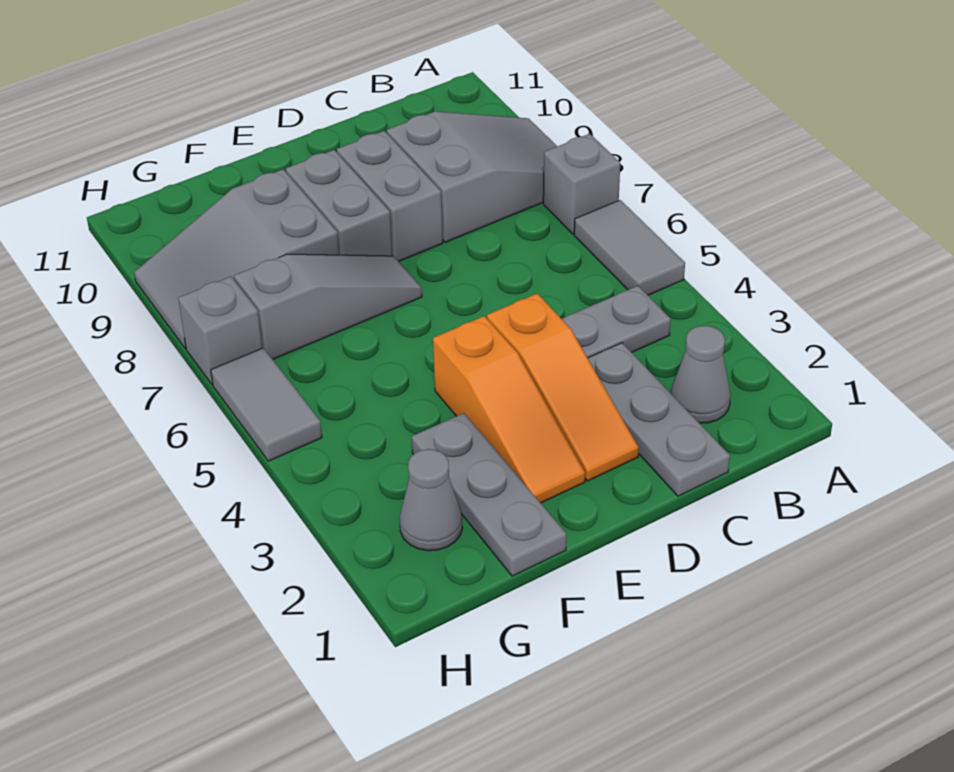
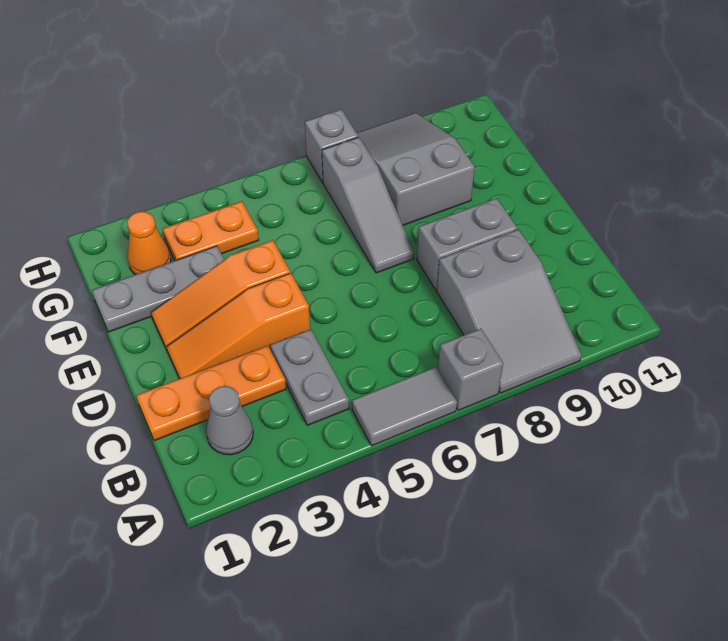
grey plate C1:C3 level 1 -> orange plate C1:C3 level 1
grey brick E8:E9 level 1 -> none
grey cone G2 level 1 -> orange cone G2 level 1
none -> orange plate G3:G4 level 1
grey tile H5:H6 level 1 -> none

